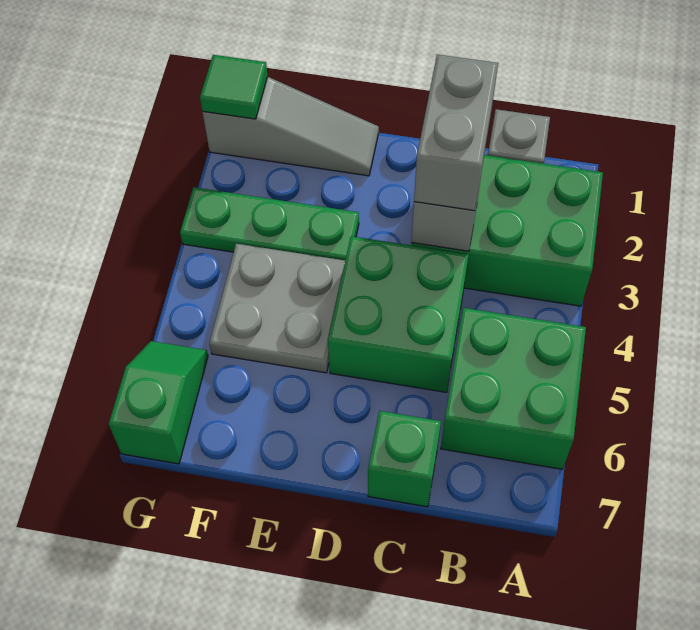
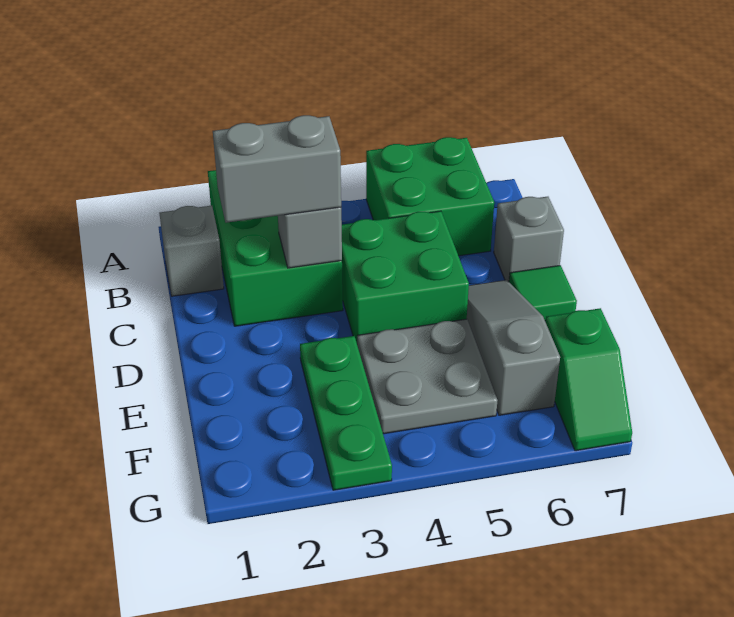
green brick C7 level 1 -> grey brick C7 level 1
grey slope E1:G1 level 1 top G -> grey slope D6:F6 level 1 top F
green tile G1 level 2 -> green tile D7 level 1
green slope G6:G7 level 1 top 7 -> green slope F7:G7 level 1 top F

